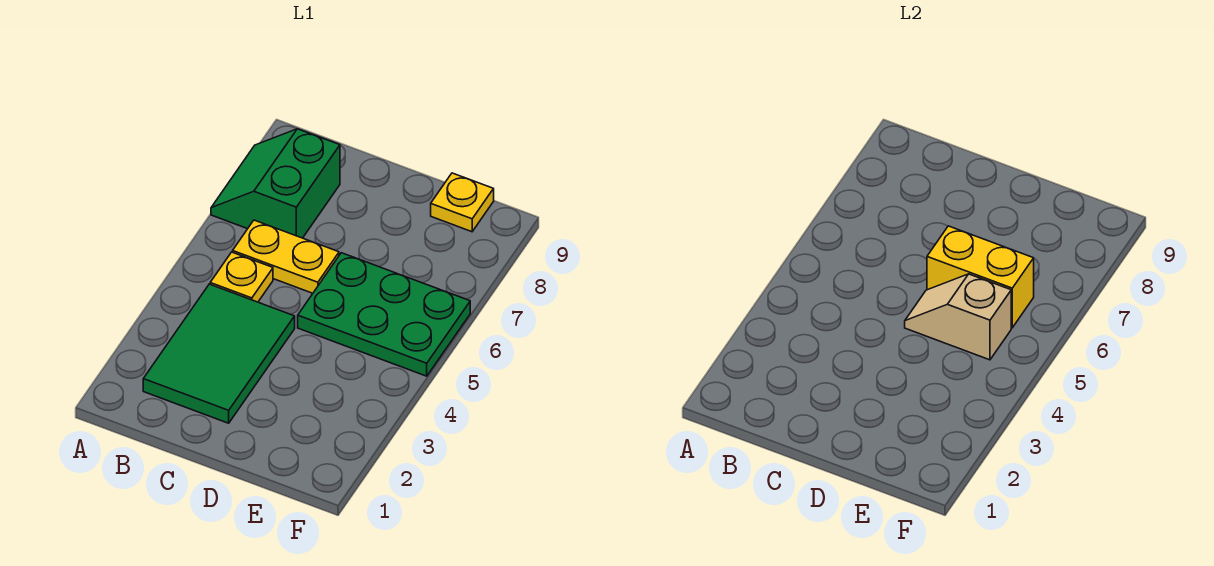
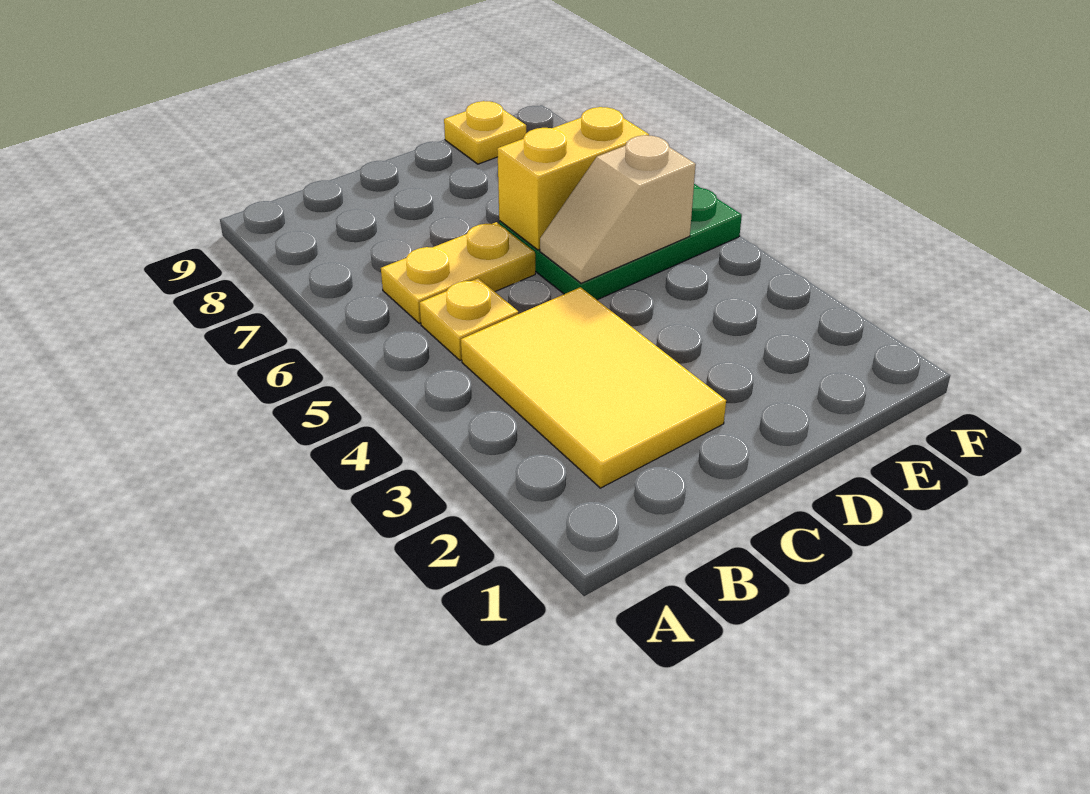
green slope A7:B8 level 1 top B -> none
green tile B2:C4 level 1 -> yellow tile B2:C4 level 1

